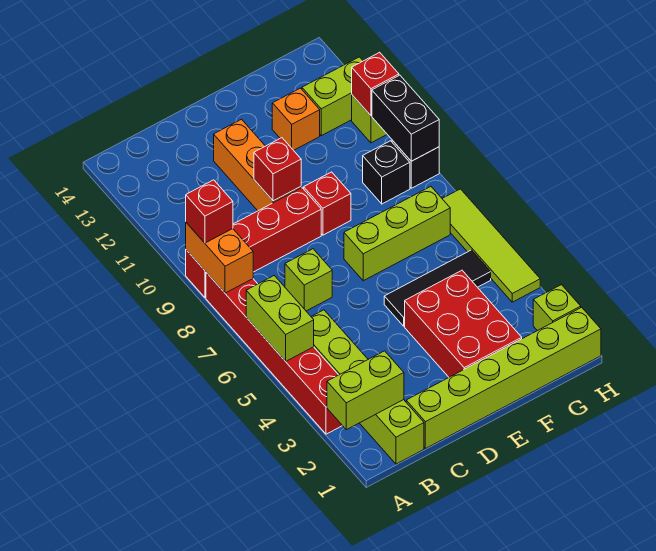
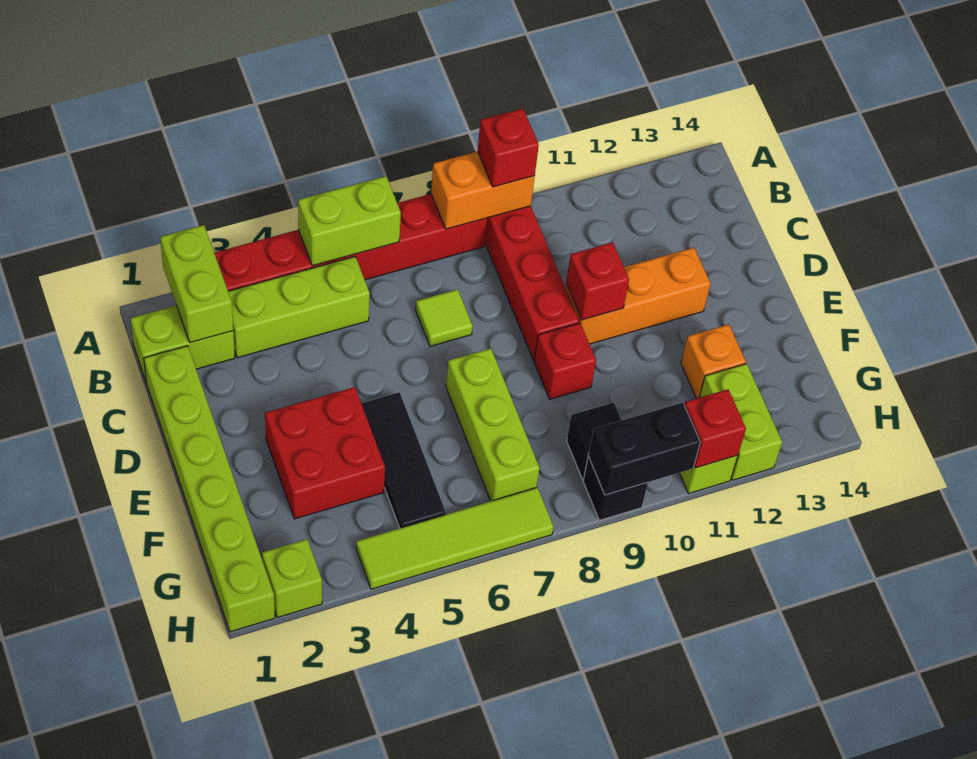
lime brick C7 level 1 -> lime tile C7 level 1
red brick E2:F4 level 1 -> red brick E3:F4 level 1

